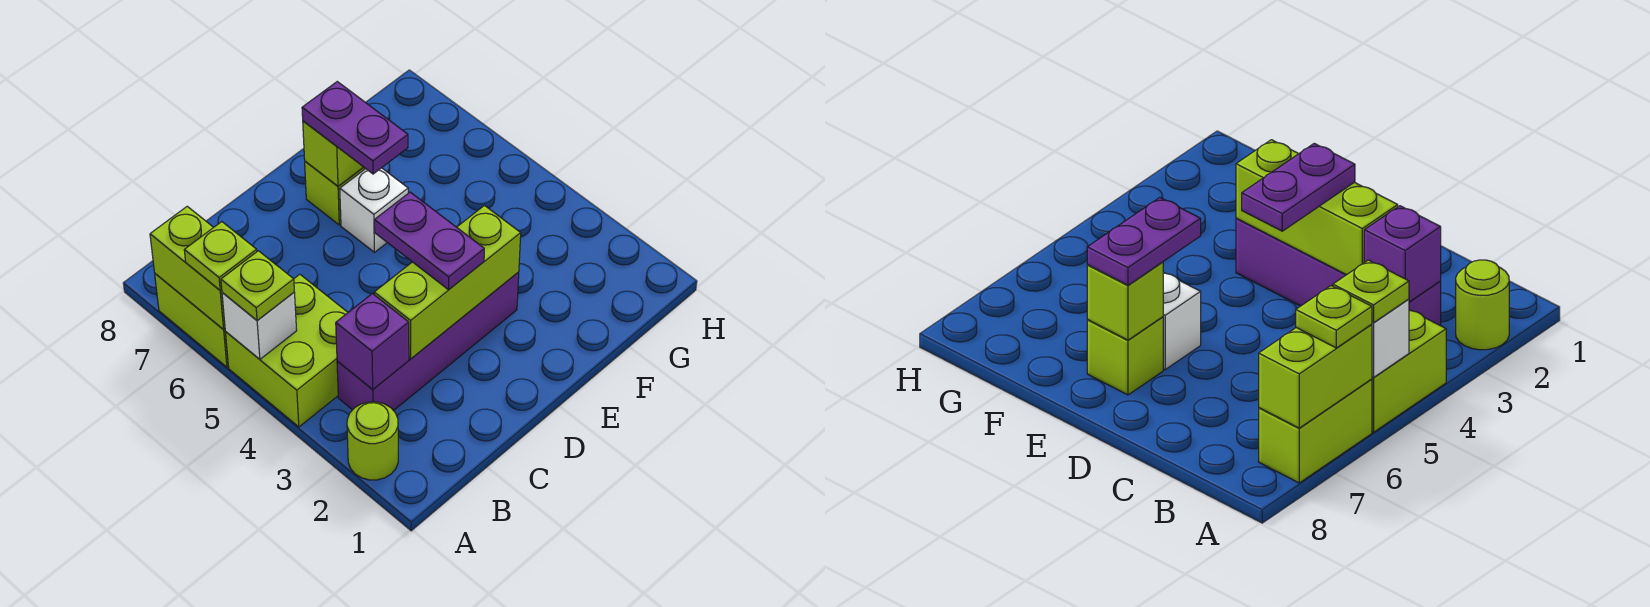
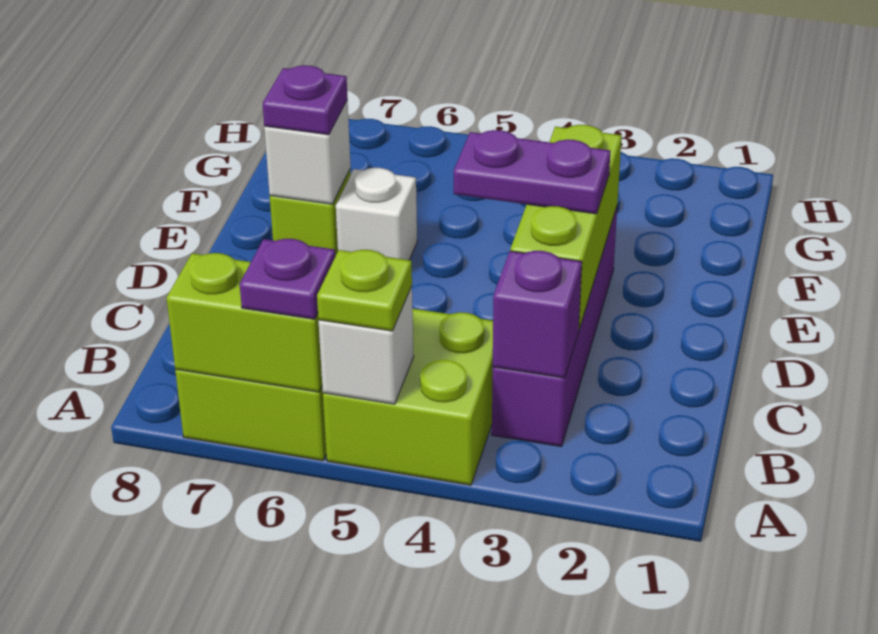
lime round brick A2 level 1 -> none
lime plate A6 level 3 -> purple plate A6 level 3
purple plate E6:E7 level 3 -> purple plate E7 level 3
lime brick E7 level 2 -> white brick E7 level 2

